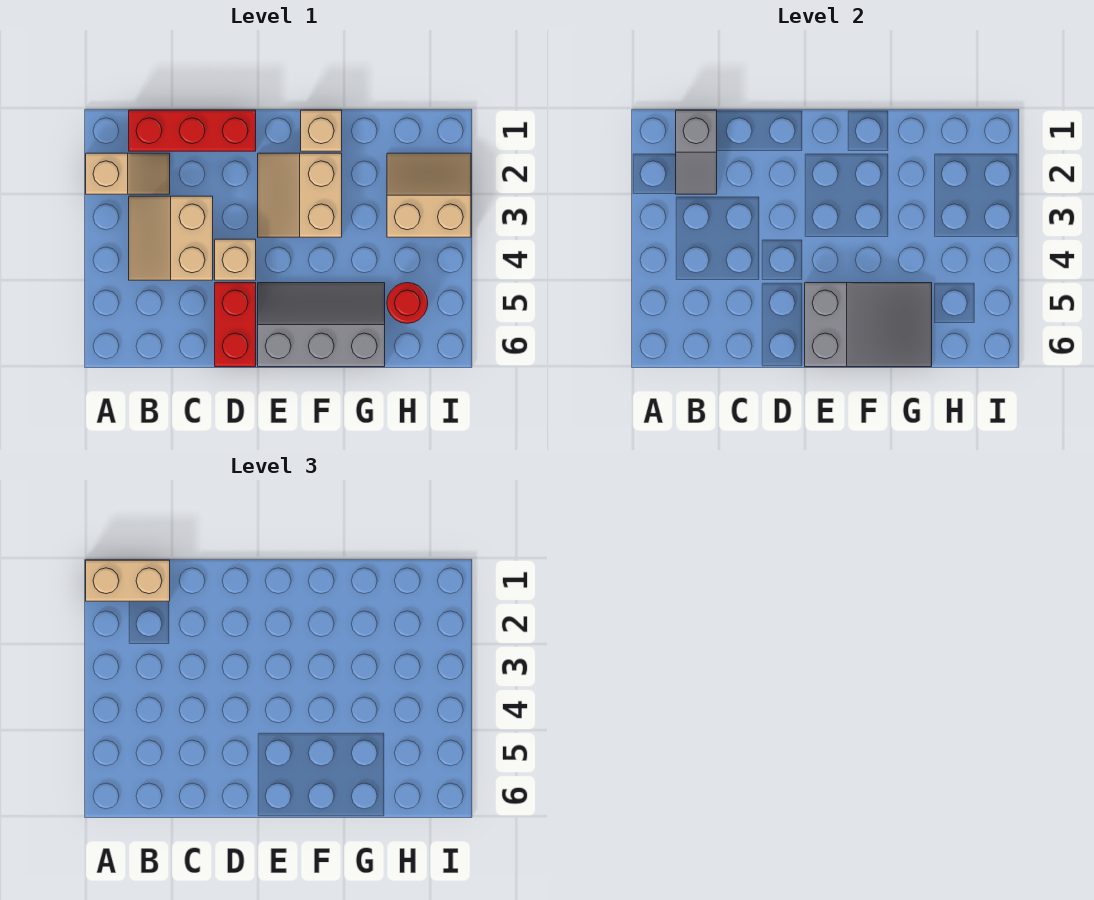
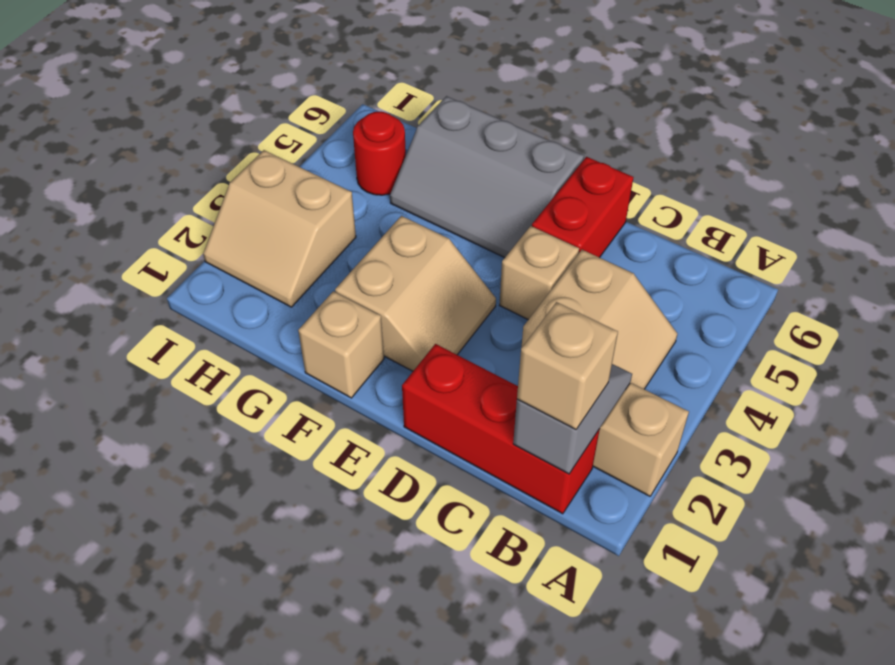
tan brick A1:B1 level 3 -> tan brick B1 level 3
grey slope E5:G6 level 2 top E -> none

